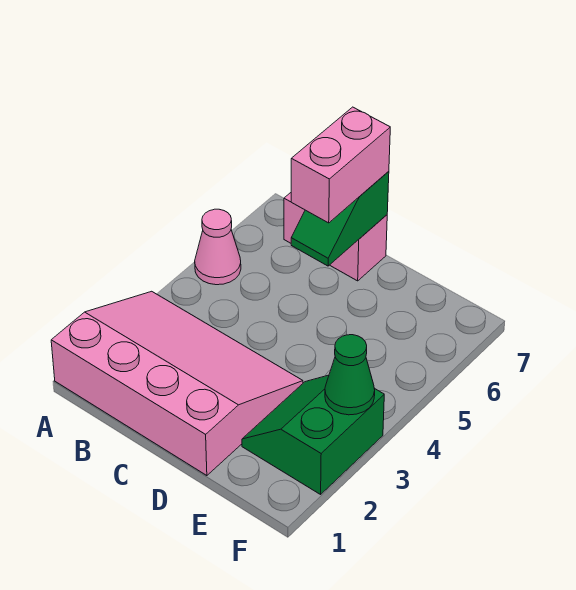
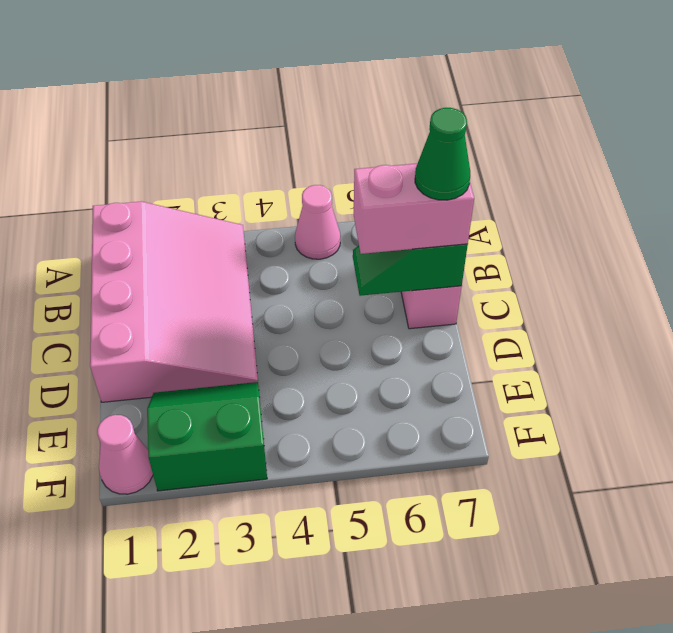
none -> pink cone F1 level 1
green cone F3 level 2 -> green cone C7 level 4

